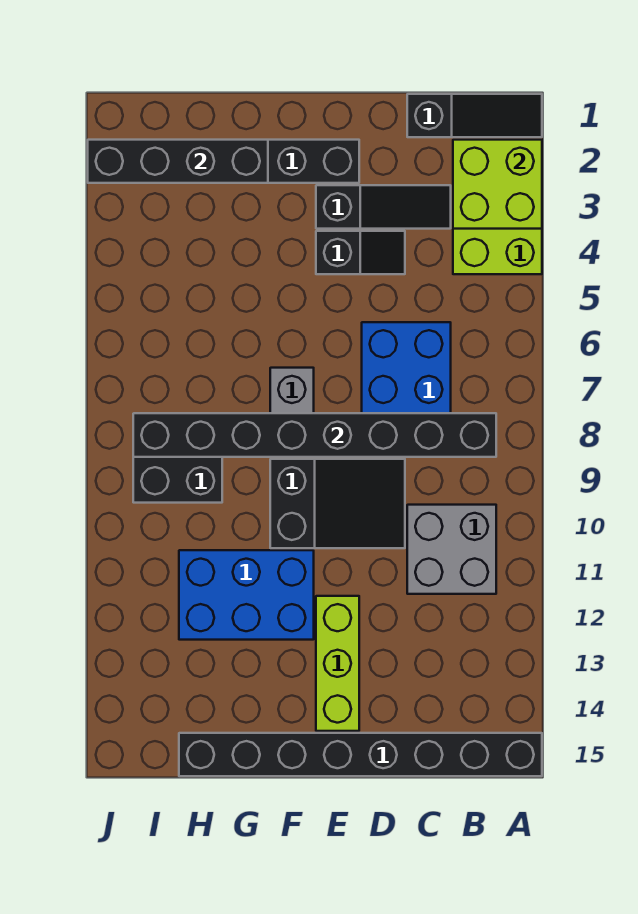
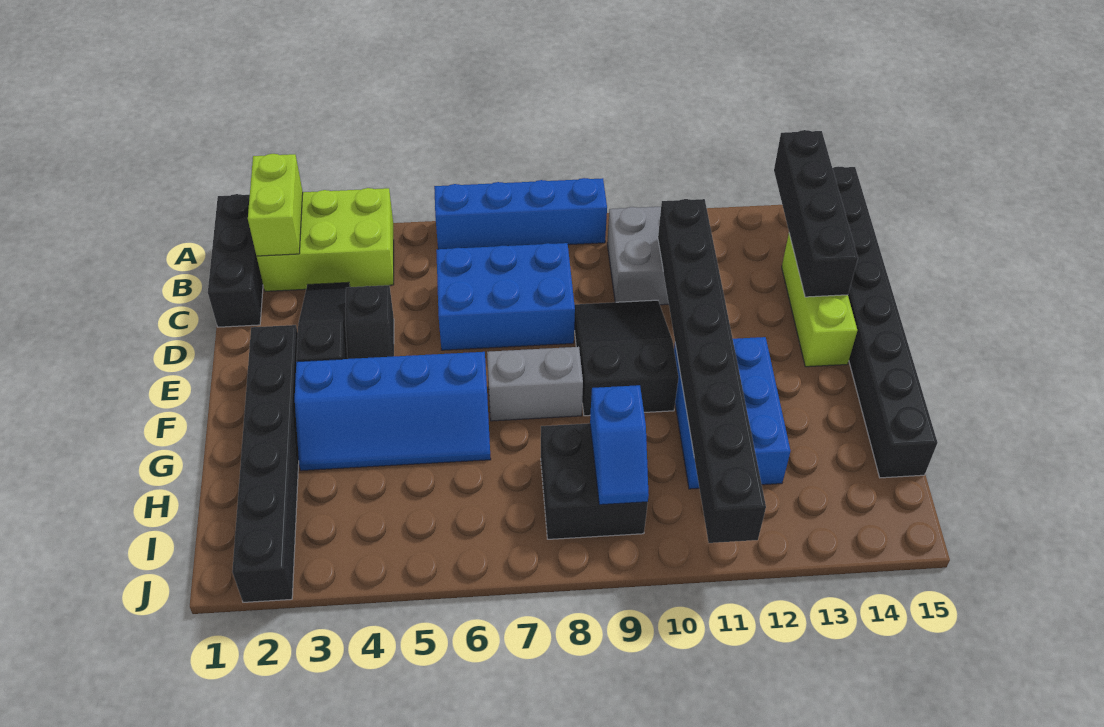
black slope A1:C1 level 1 top C -> black brick A1:C1 level 1
lime brick A2:B3 level 2 -> lime brick A2:B2 level 2
none -> blue brick A6:A9 level 1
black brick B8:I8 level 2 -> black brick C11:J11 level 2
black slope D4:E4 level 1 top E -> black slope D4:E4 level 1 top D
lime brick E12:E14 level 1 -> lime brick C14:E14 level 1
none -> blue slope F3:G6 level 1 top F
black brick G2:J2 level 2 -> black brick A14:D14 level 2
none -> blue slope H9:I9 level 2 top H

